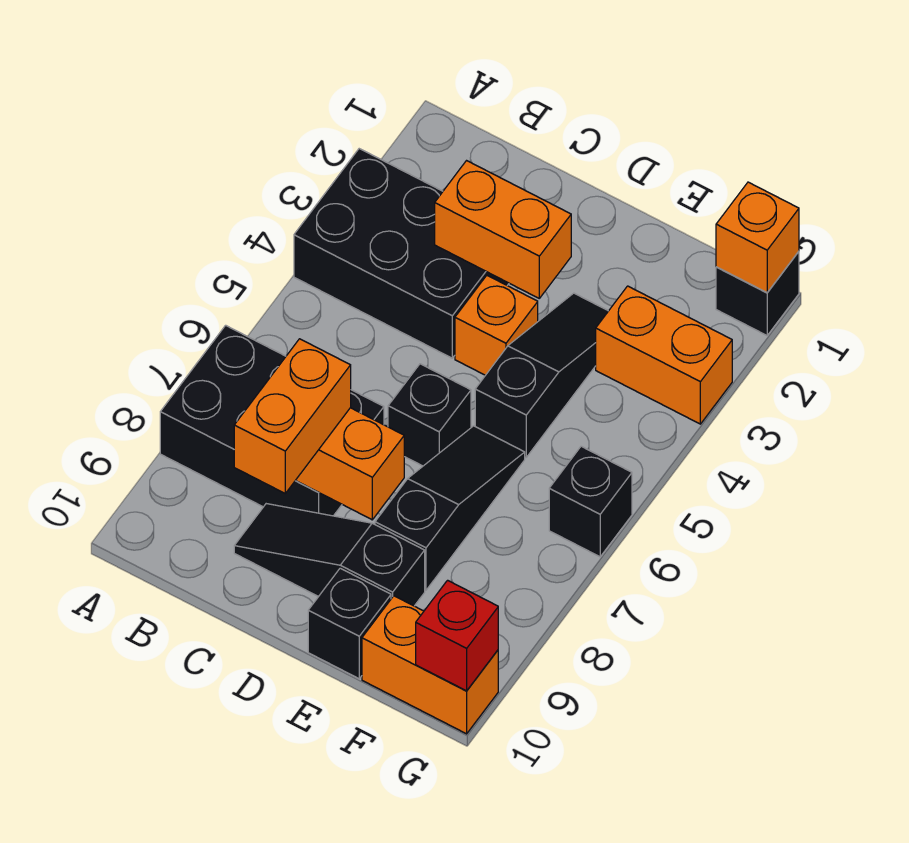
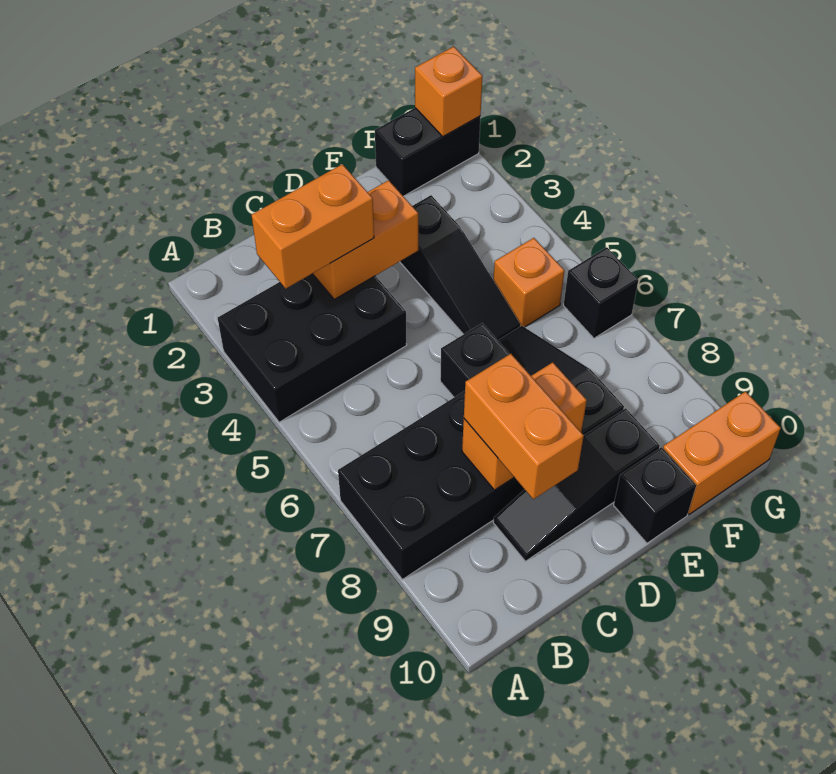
orange brick D4 level 1 -> orange brick F5 level 1
black slope E3:E5 level 1 top 5 -> black slope E3:E5 level 1 top 3
orange brick F3:G3 level 1 -> orange brick B3:C3 level 3
black brick G1 level 1 -> black brick F1:G1 level 1
red brick G10 level 2 -> none

